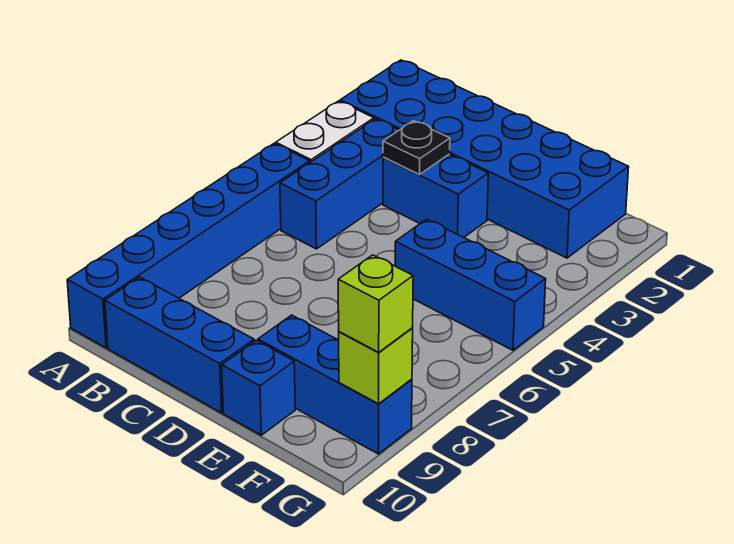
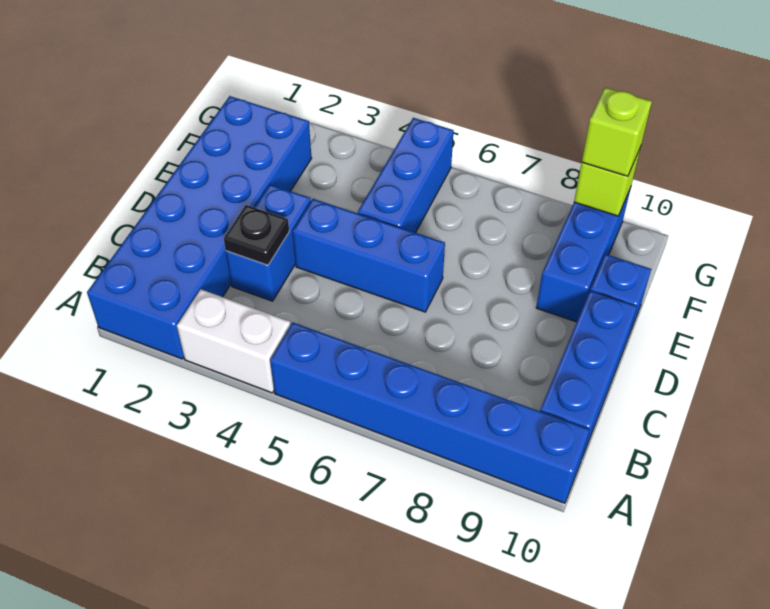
blue brick B3:B5 level 1 -> blue brick D4:D6 level 1

